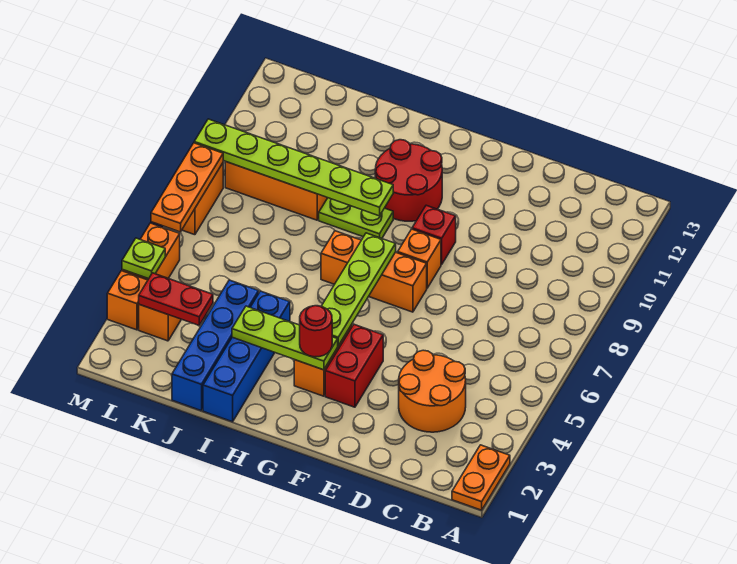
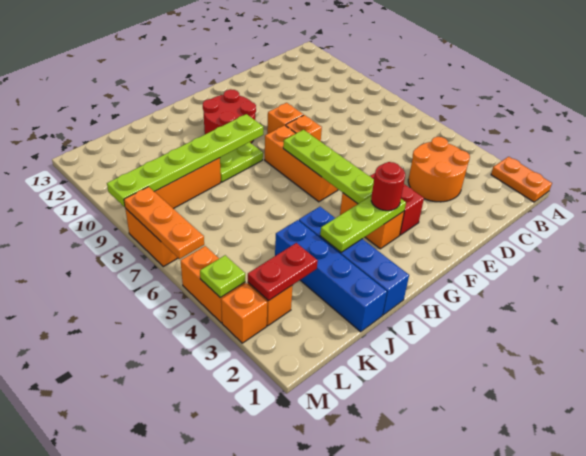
orange brick F7:H7 level 1 -> orange brick G6:G8 level 1
red brick F9 level 1 -> orange brick F9 level 1

